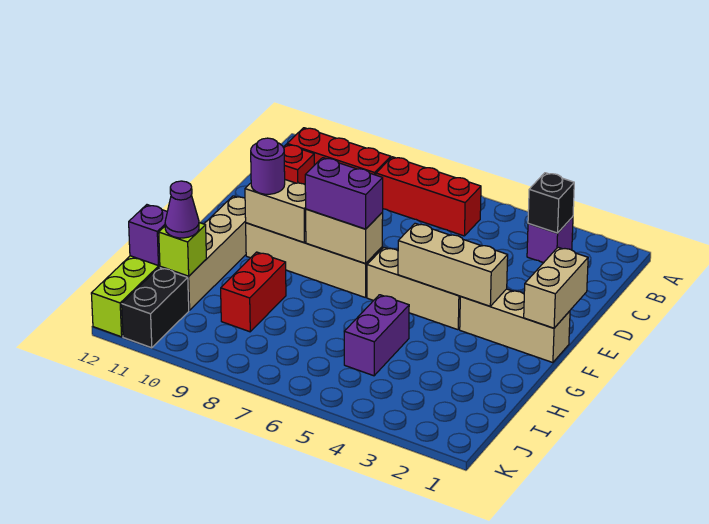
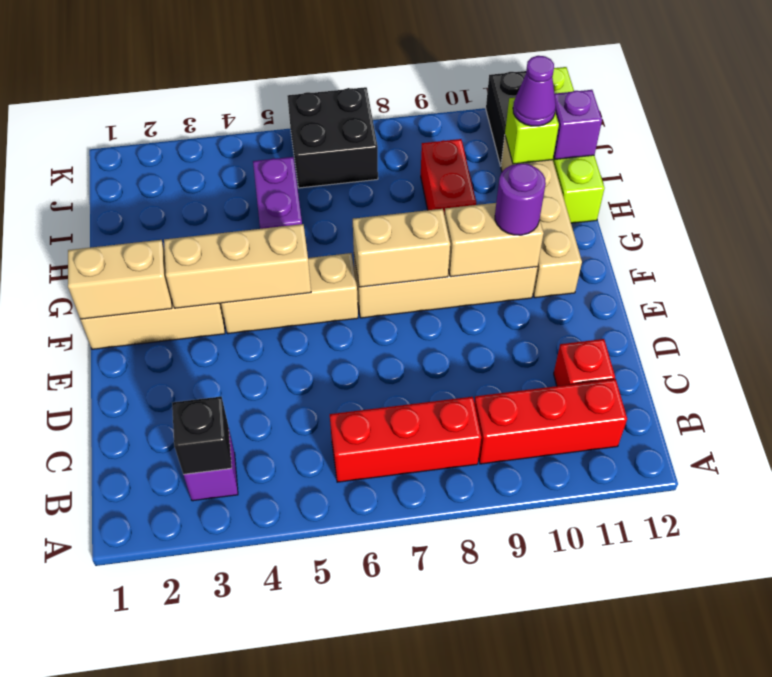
tan brick E1:F1 level 2 -> tan brick F1:F2 level 2
purple brick F7:F8 level 3 -> none
none -> black brick J6:K7 level 1

